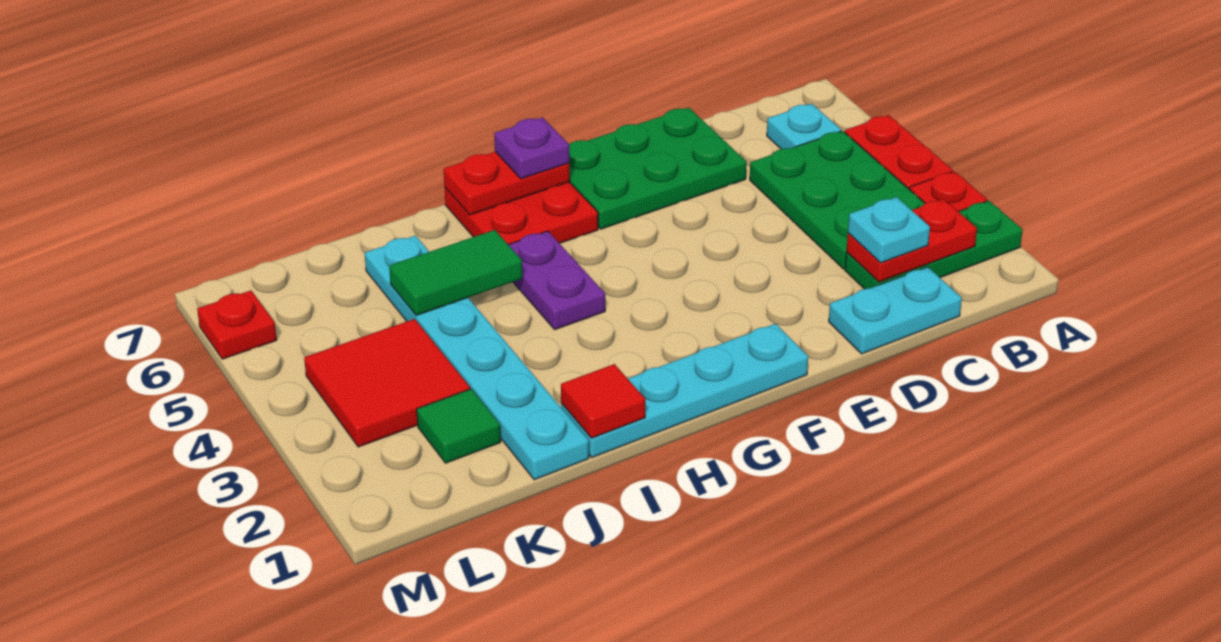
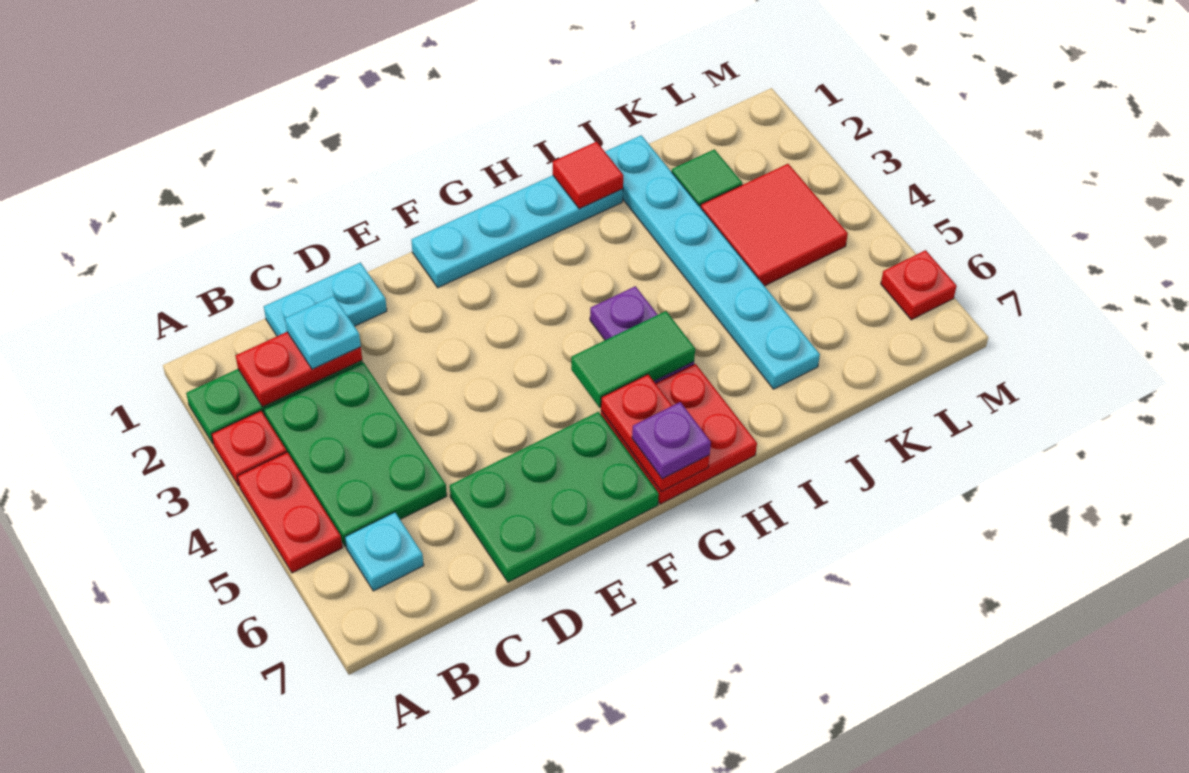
red plate G7:H7 level 2 -> red plate G6:G7 level 2
green tile I5:J5 level 2 -> green tile G5:H5 level 2

